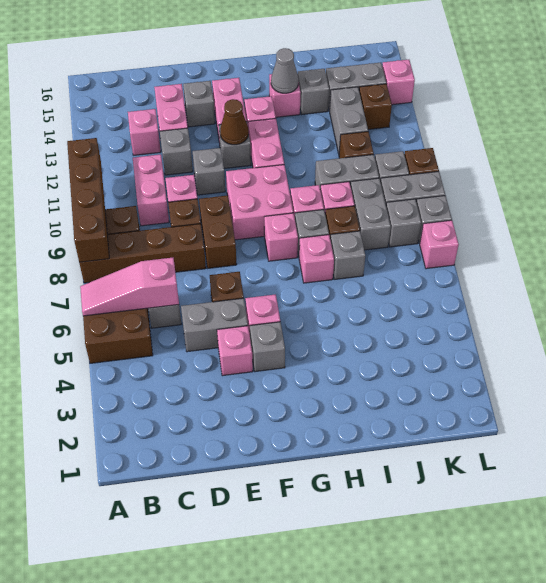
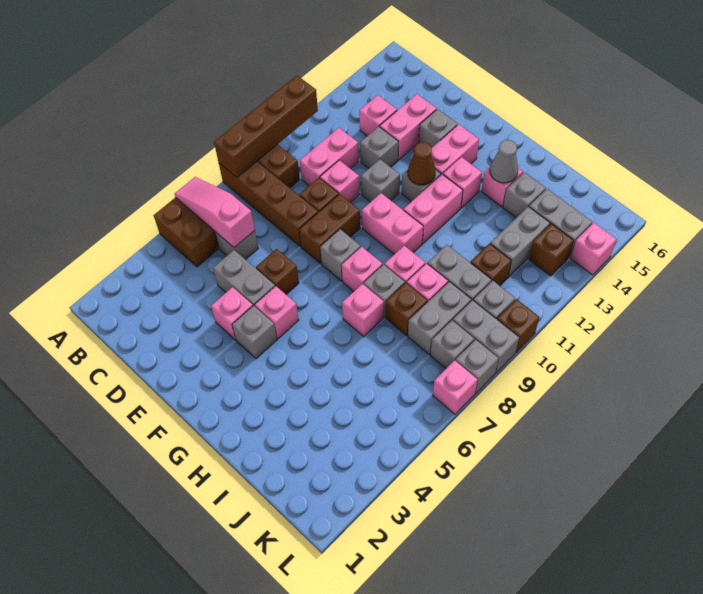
pink brick F9:G10 level 1 -> pink brick F10:G10 level 1
grey brick I7 level 1 -> grey brick F8 level 1

